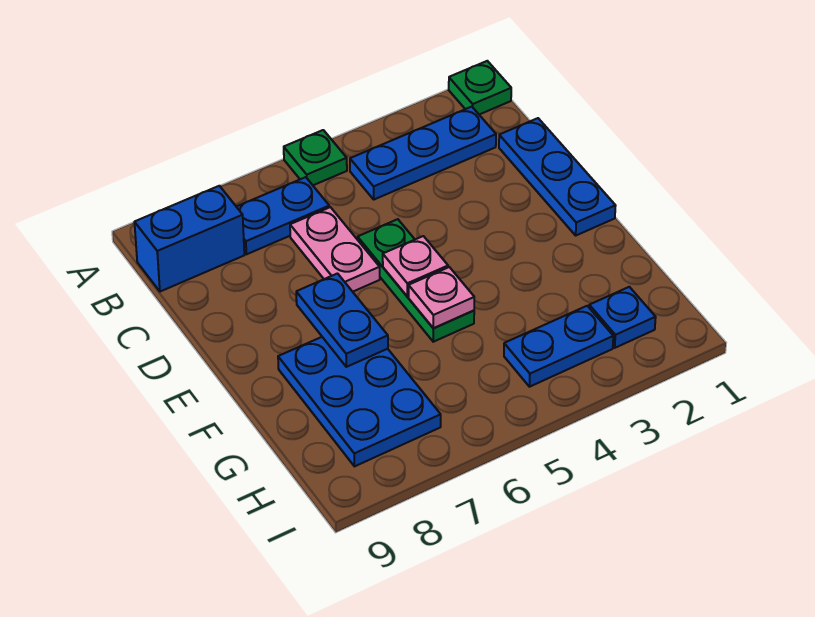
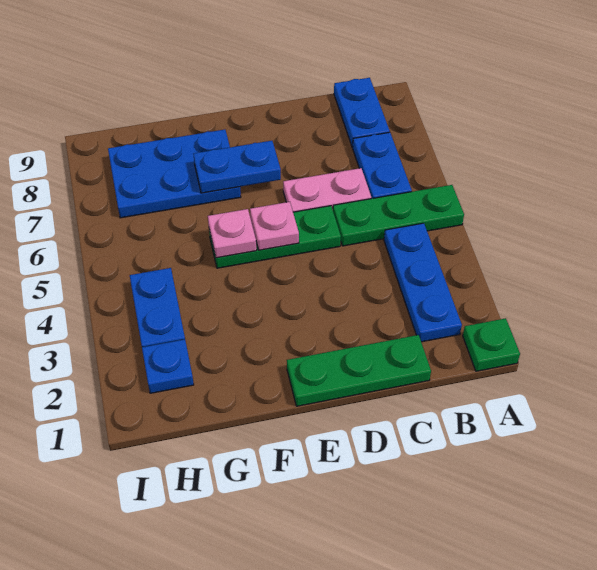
green plate A5 level 1 -> green plate A5:C5 level 1
blue brick B8:B9 level 1 -> blue plate B8:B9 level 1
blue plate C1:E1 level 1 -> green plate C1:E1 level 1

